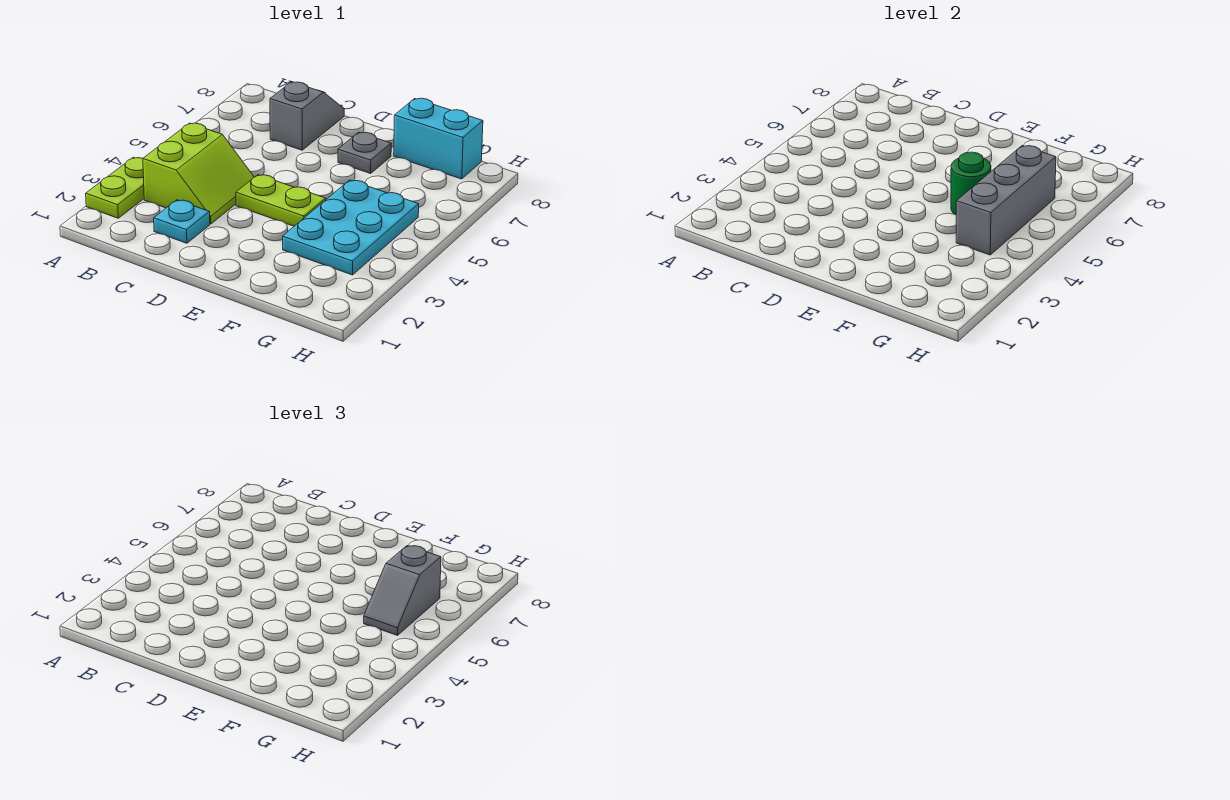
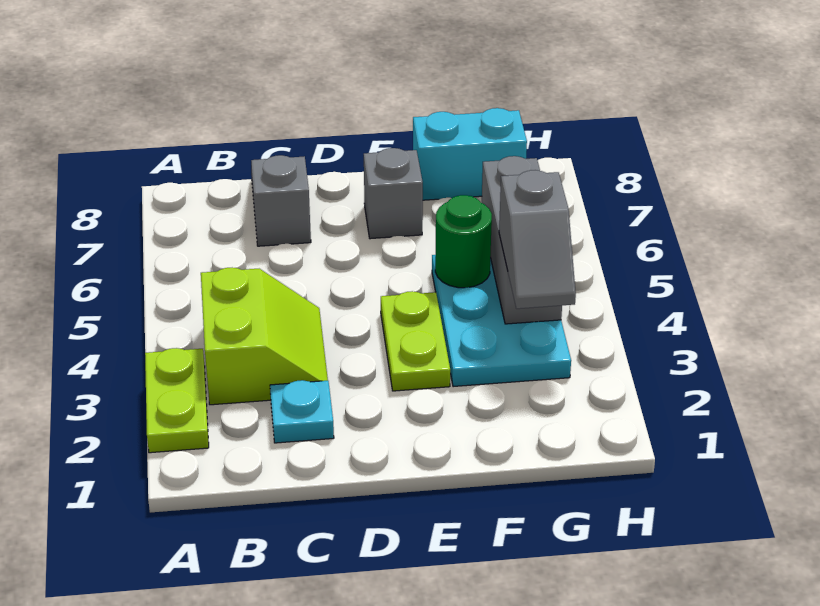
lime plate D4:E4 level 1 -> lime plate E3:E4 level 1
grey plate E7 level 1 -> grey brick E7 level 1
grey slope G5:G6 level 3 top 6 -> grey slope G3:G4 level 3 top 4

